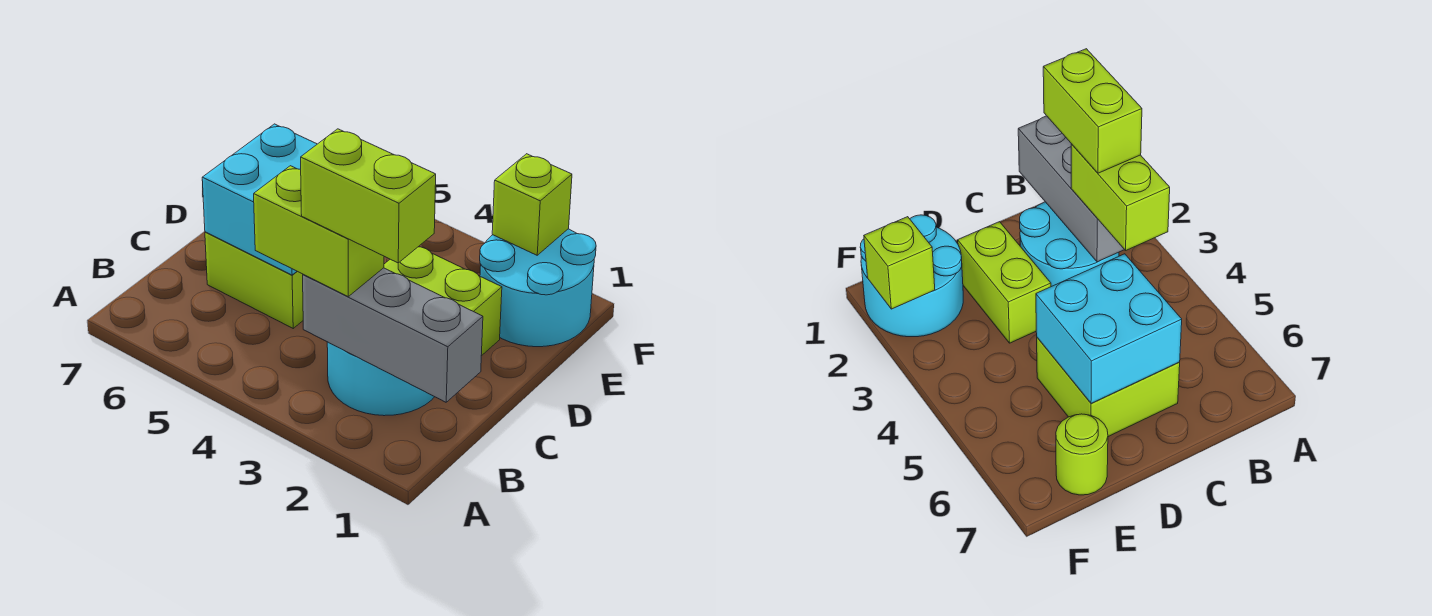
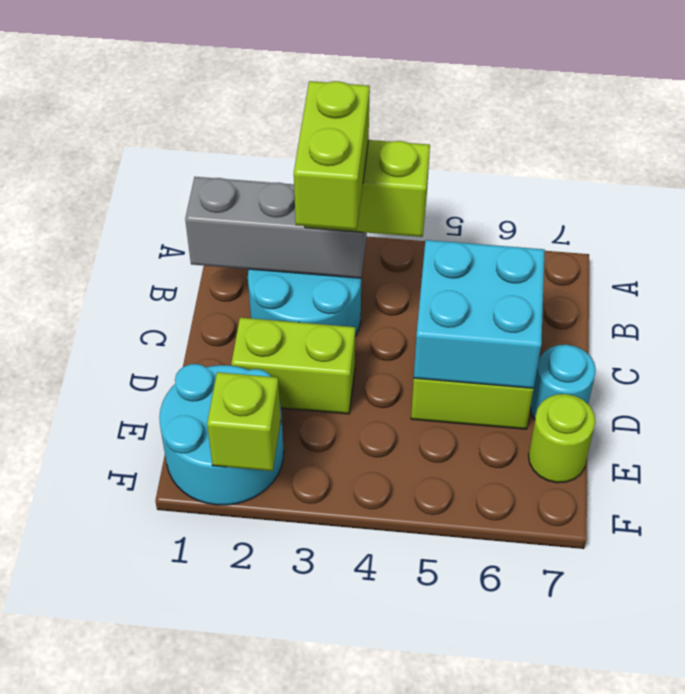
lime brick B2:B3 level 4 -> lime brick B3:C3 level 4
none -> cyan round brick D7 level 1

